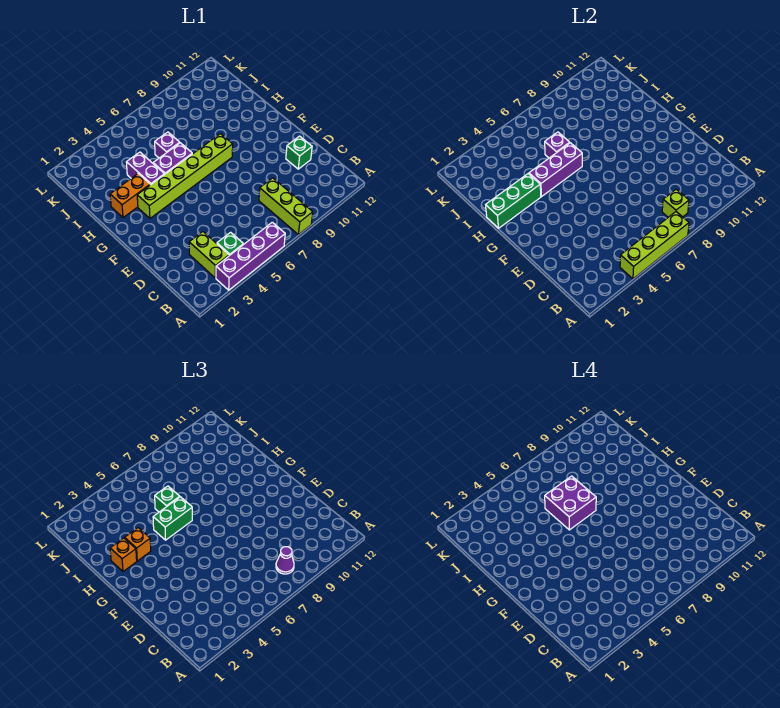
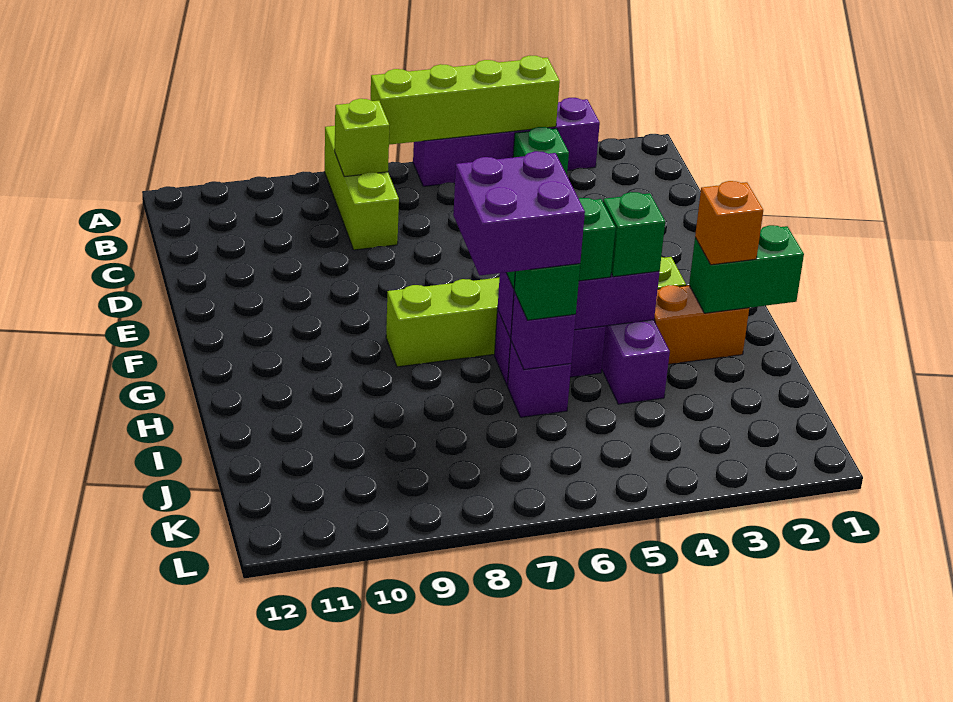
lime brick B3:C3 level 1 -> none
purple cone B8 level 3 -> none
green brick D11 level 1 -> green brick H4 level 3
green brick H1:H3 level 2 -> green brick H1:H2 level 2
orange brick H3 level 3 -> none

